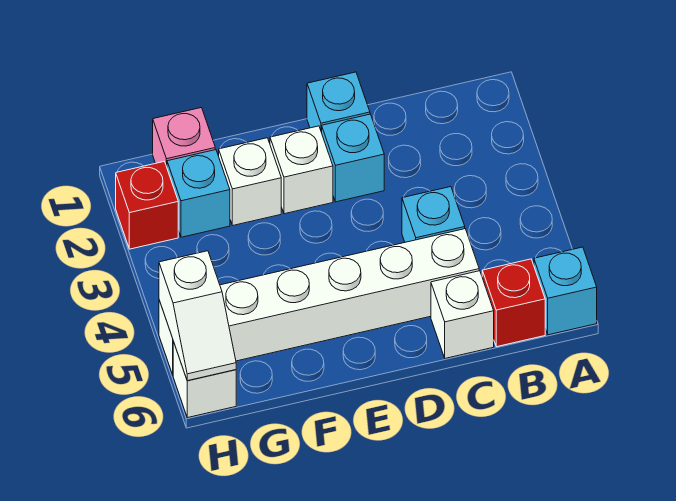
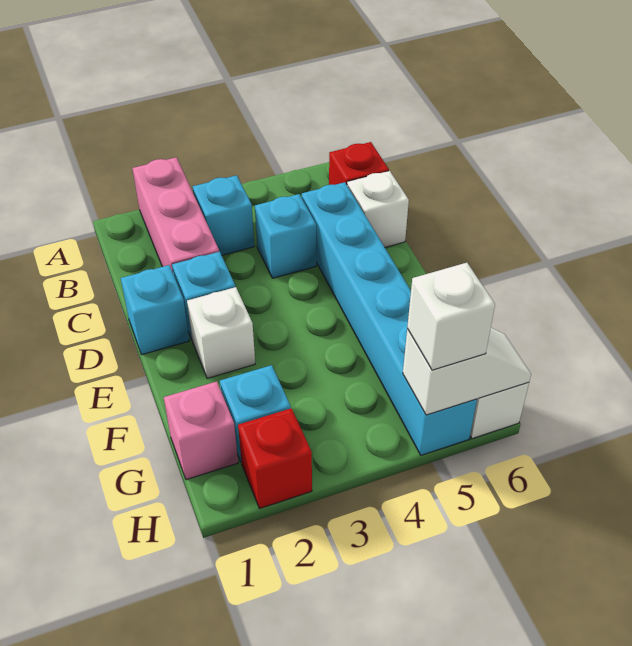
none -> pink brick A2:C2 level 1
cyan brick A6 level 1 -> cyan brick B3 level 1
white brick C5:H5 level 1 -> cyan brick C5:H5 level 1
white brick F2 level 1 -> white brick H5 level 3

